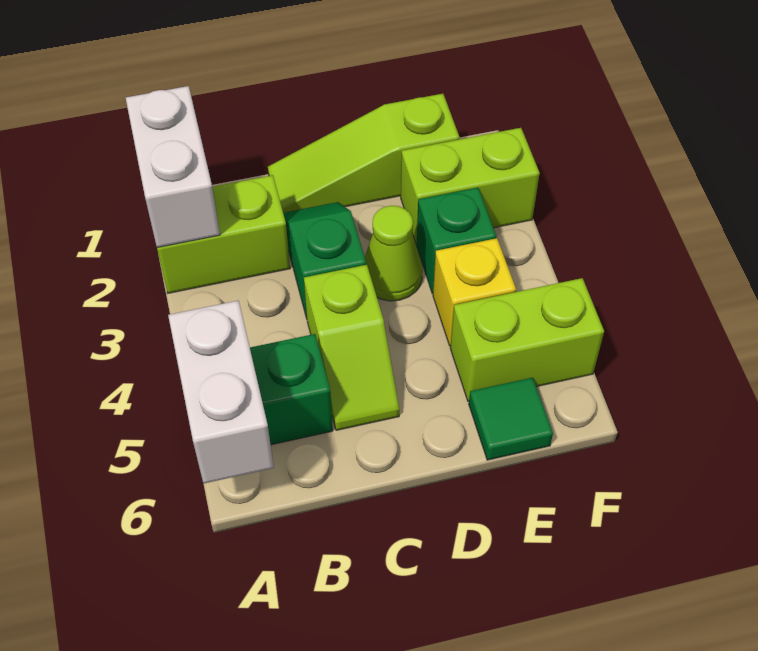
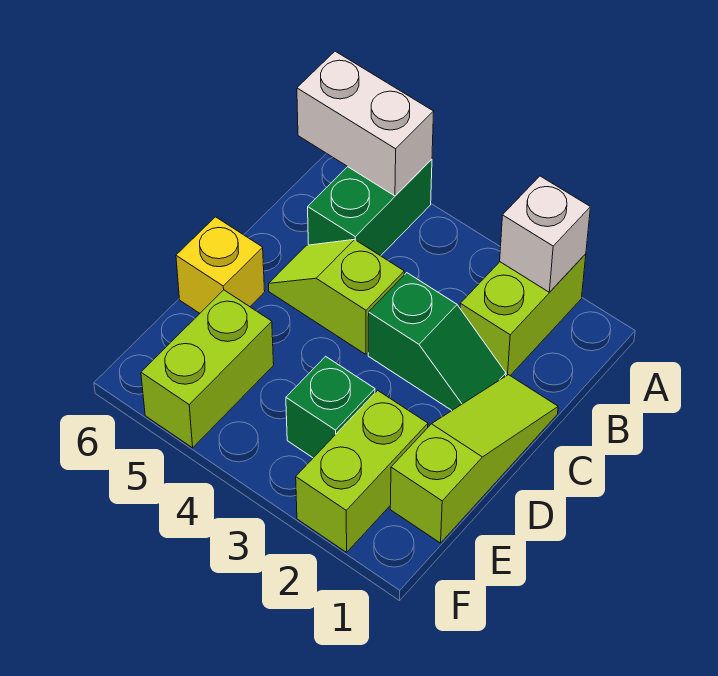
white brick A1:A2 level 2 -> white brick A2 level 2
lime cone D3 level 1 -> none
yellow brick E4 level 1 -> yellow brick D6 level 1
green tile E6 level 1 -> none

